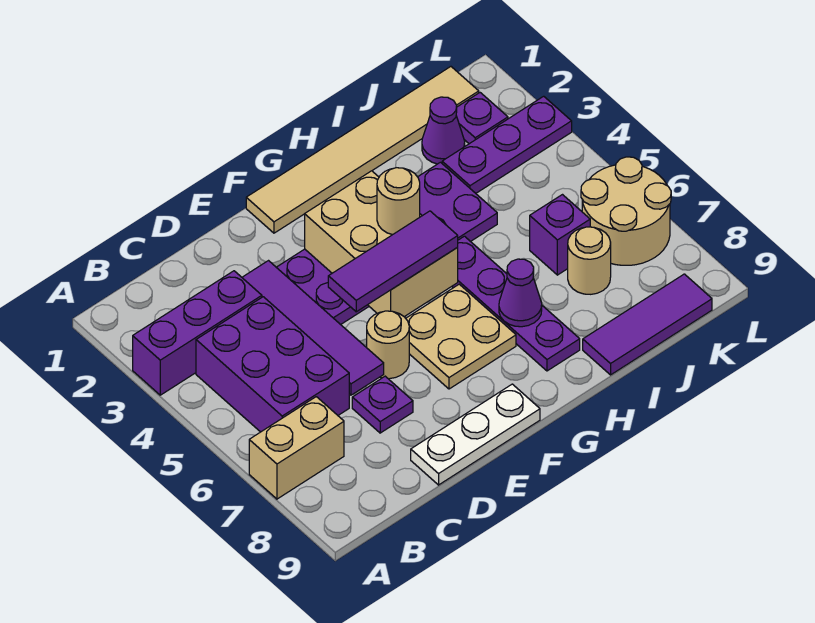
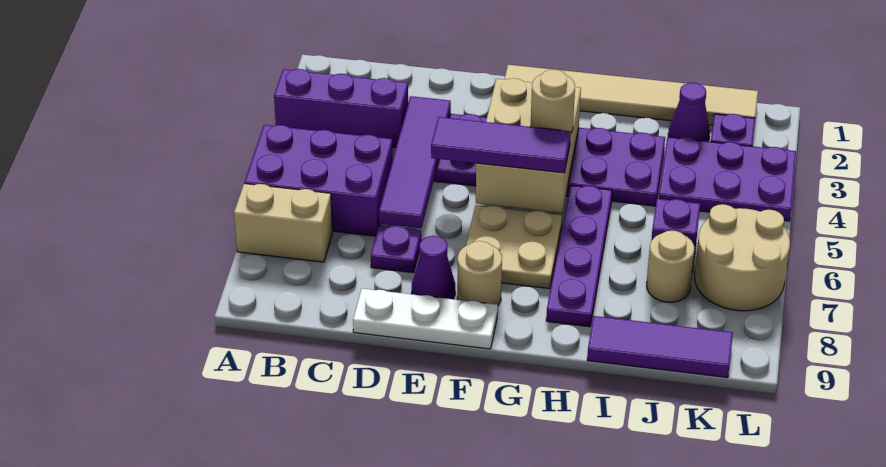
purple brick B4:C6 level 1 -> purple brick A5:C6 level 1
tan round brick E6 level 1 -> tan round brick F8 level 1
purple cone H7 level 2 -> purple cone E8 level 1
purple plate J3:L3 level 1 -> purple plate J3:L4 level 1

